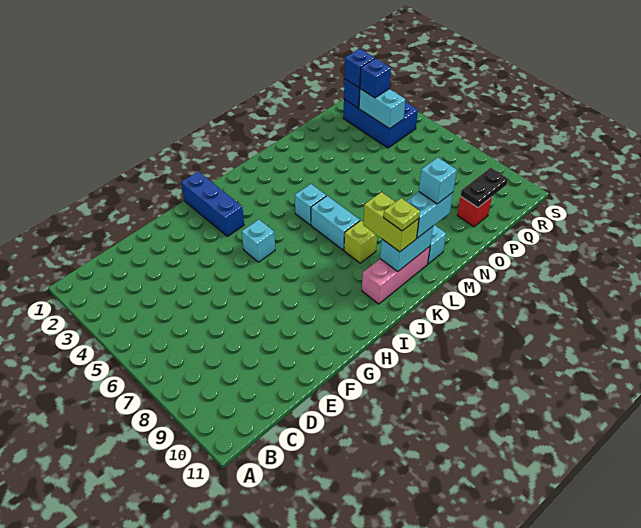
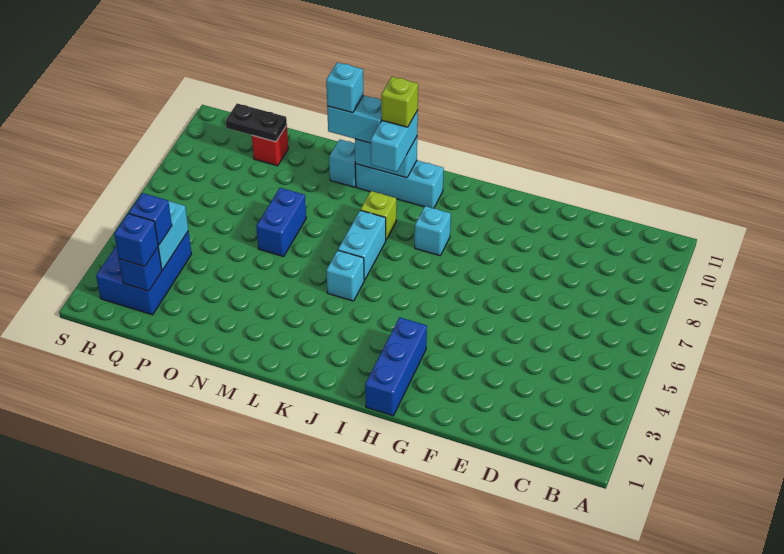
cyan brick H5 level 1 -> cyan brick I8 level 1
pink brick J10:L10 level 1 -> cyan brick J10:L10 level 1
lime brick K9:K10 level 3 -> cyan brick K9:K10 level 3
lime plate K10 level 4 -> lime brick K10 level 4
none -> blue brick N6:N7 level 1

